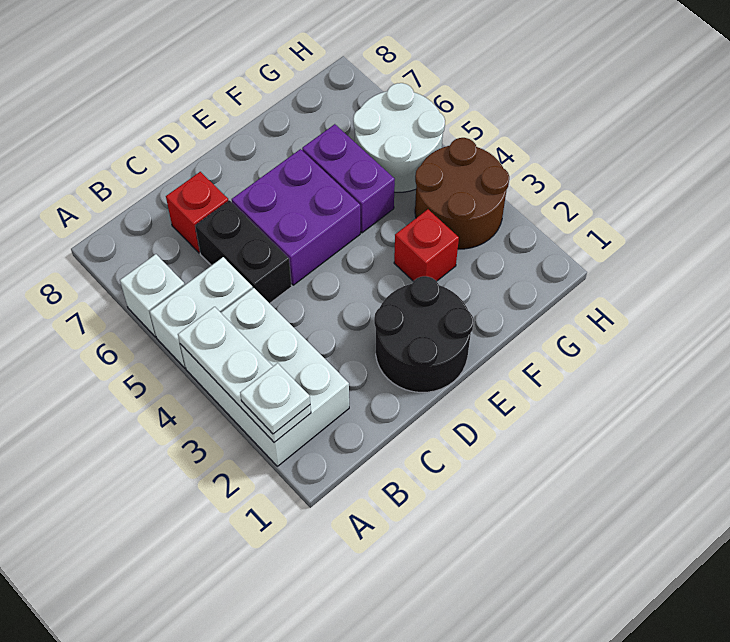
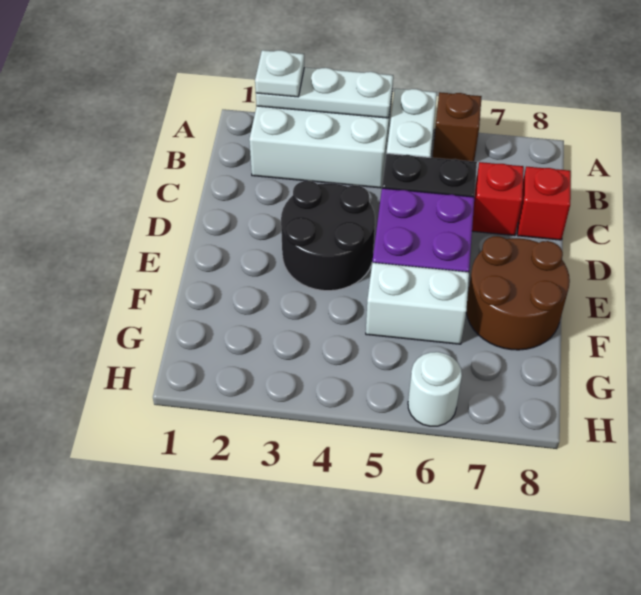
white brick A6 level 1 -> brown brick A6 level 1
black round brick D1:E2 level 1 -> black round brick D3:E4 level 1
red brick F3 level 1 -> red brick C8 level 1
purple brick F5:F6 level 1 -> white brick F5:F6 level 1
brown round brick G3:H4 level 1 -> brown round brick E7:F8 level 1
white round brick G5:H6 level 1 -> white round brick H6 level 1

